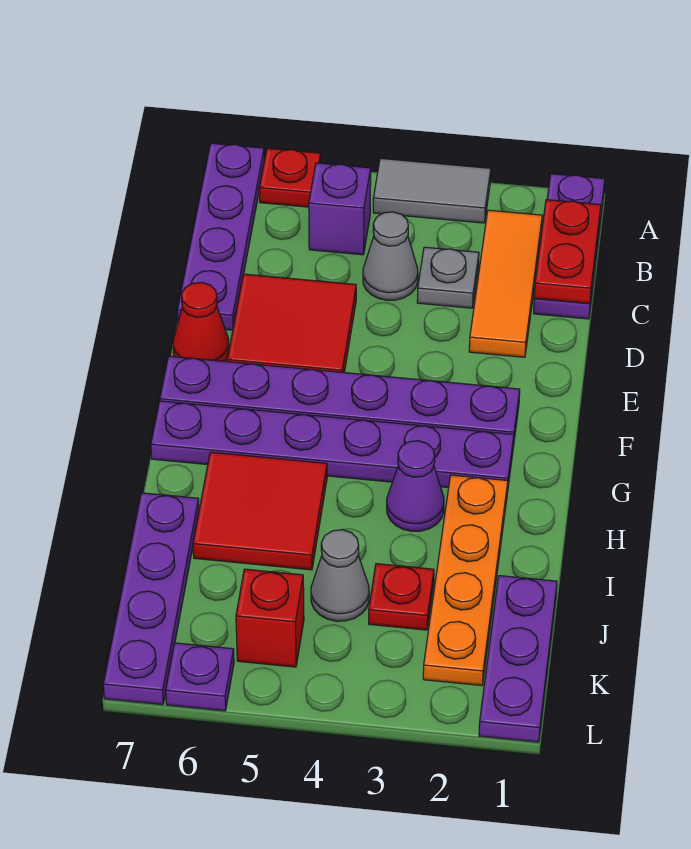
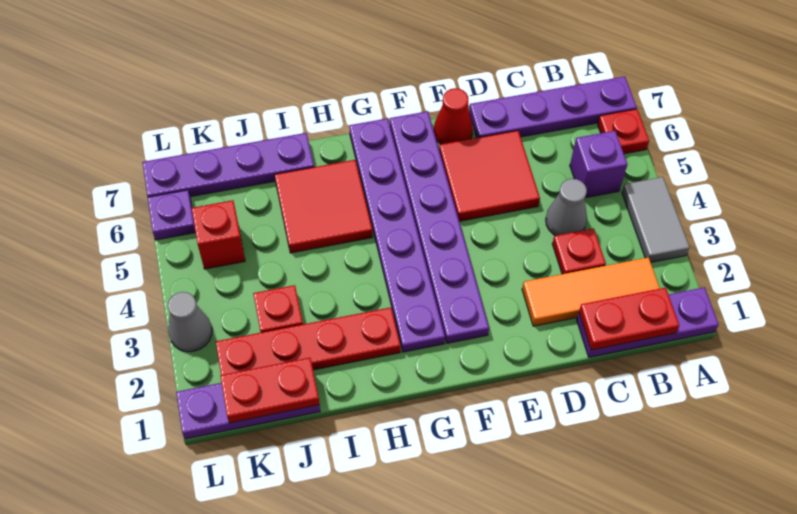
grey plate C3 level 1 -> red plate C3 level 1
orange plate H2:K2 level 1 -> red plate H2:K2 level 1
purple cone H3 level 1 -> none
none -> red plate J1:K1 level 2
grey cone J4 level 1 -> grey cone L3 level 1

